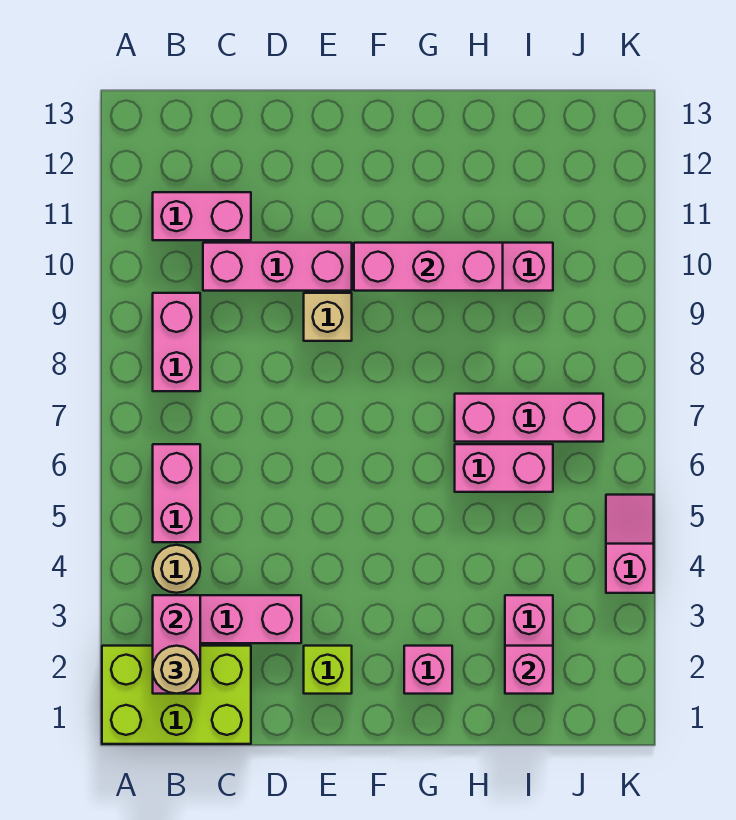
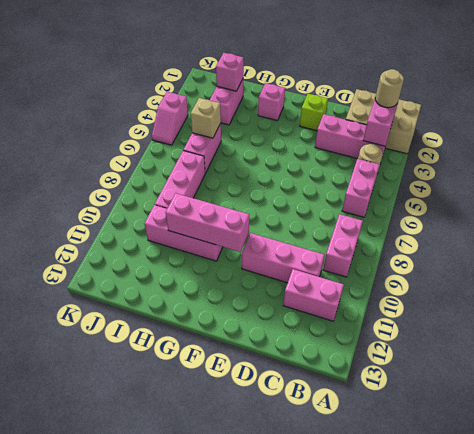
lime brick A1:C2 level 1 -> tan brick A1:C2 level 1
tan brick E9 level 1 -> tan brick I5 level 2
pink brick H6:I6 level 1 -> pink brick I5:I6 level 1
pink brick H7:J7 level 1 -> pink brick I7:I9 level 1

